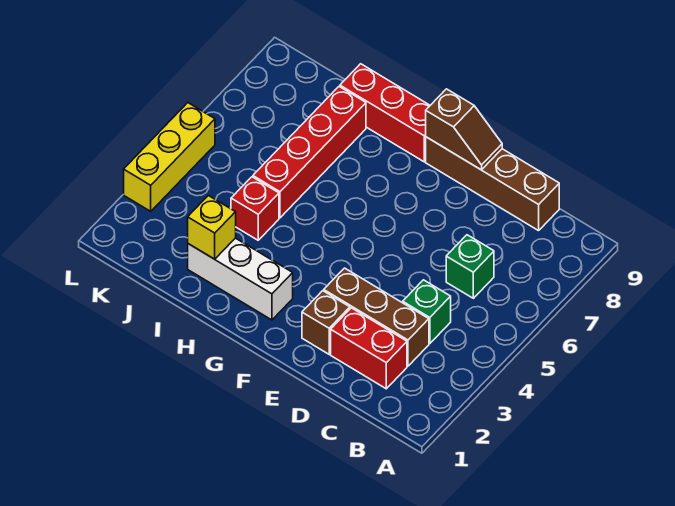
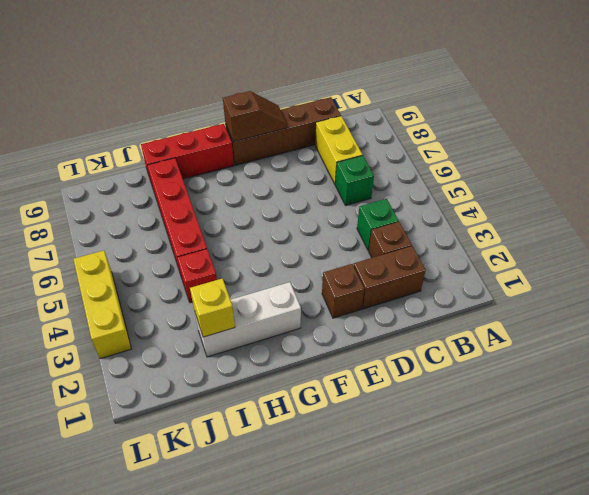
red brick C2:D2 level 1 -> brown brick C2:D2 level 1
brown brick C3:E3 level 1 -> brown brick C3 level 1
none -> yellow brick C7:C8 level 1

